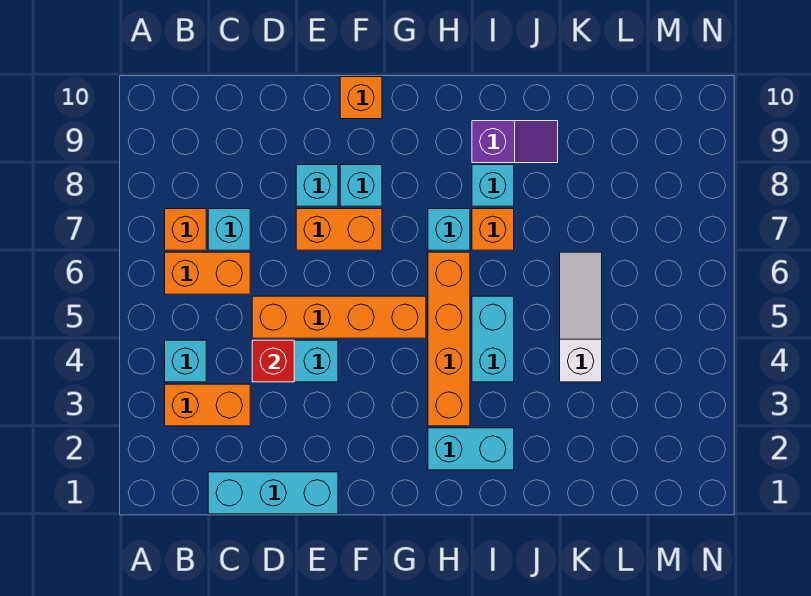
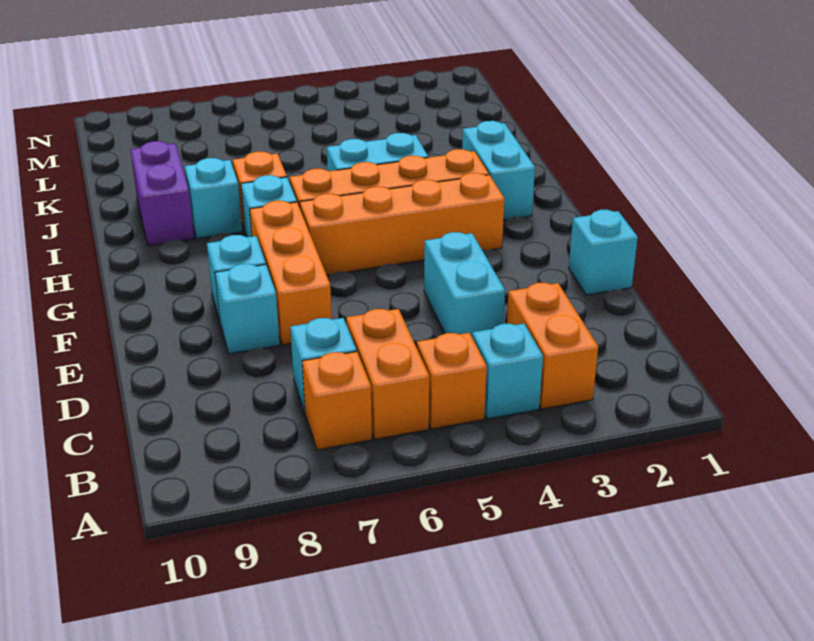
cyan brick C1:E1 level 1 -> cyan brick E1 level 1
red brick D4 level 2 -> none
orange brick D5:G5 level 1 -> orange brick G3:G6 level 1
orange brick E7:F7 level 1 -> orange brick E7:G7 level 1
orange brick F10 level 1 -> orange brick B5 level 1
purple slope I9:J9 level 1 top I -> purple brick I9:J9 level 1
white slope K4:K6 level 1 top 4 -> none

